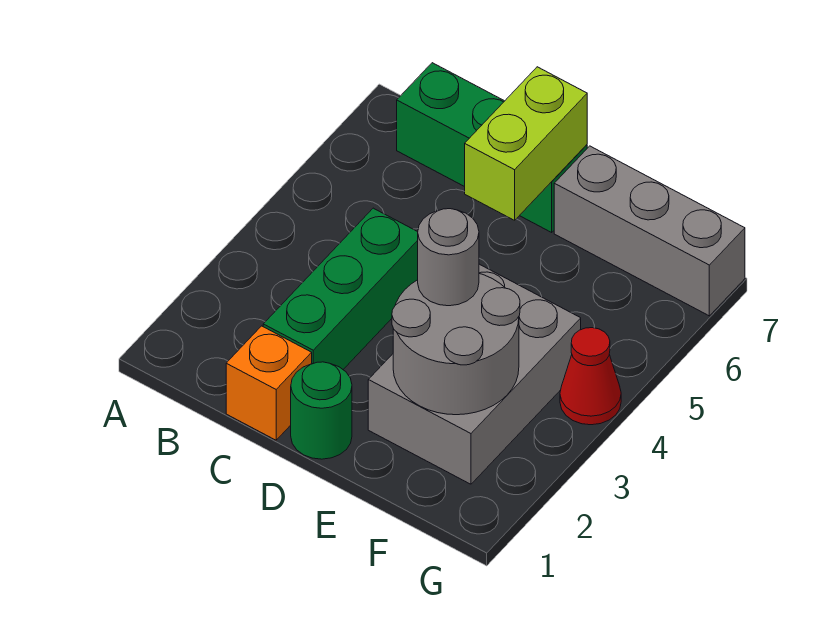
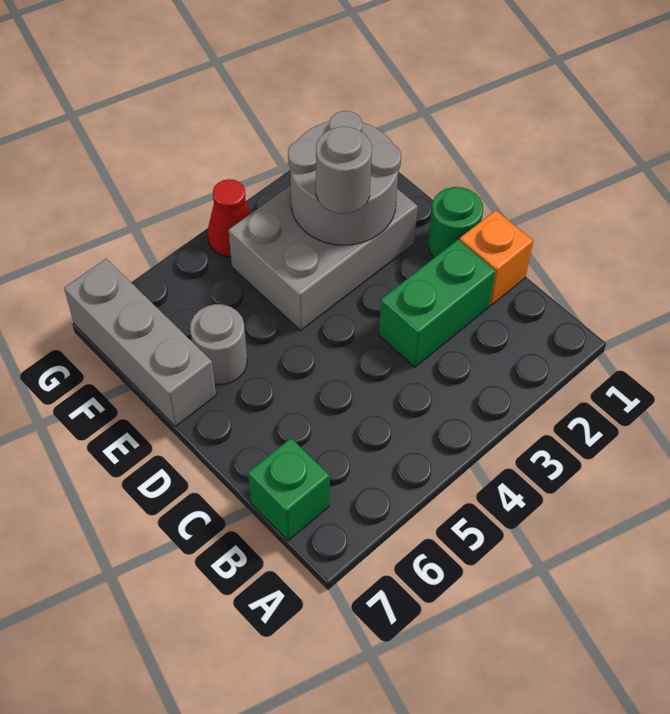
green brick B7:D7 level 1 -> green brick B7 level 1
green brick C2:C4 level 1 -> green brick C2:C3 level 1
lime brick D6:D7 level 2 -> none
none -> grey round brick E6 level 1

